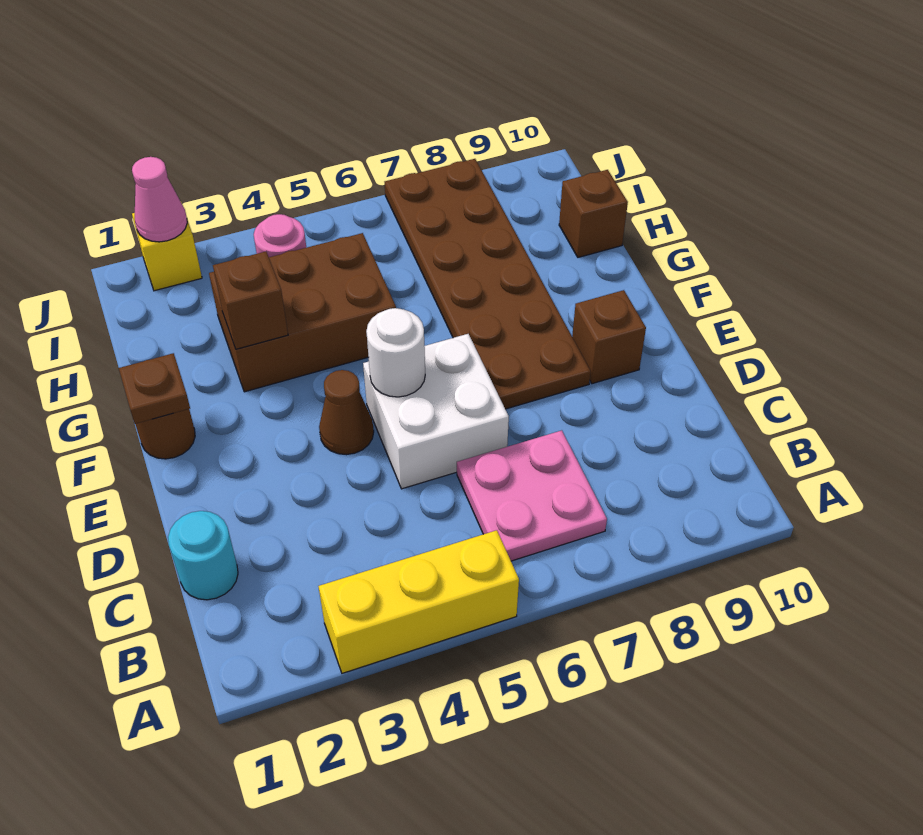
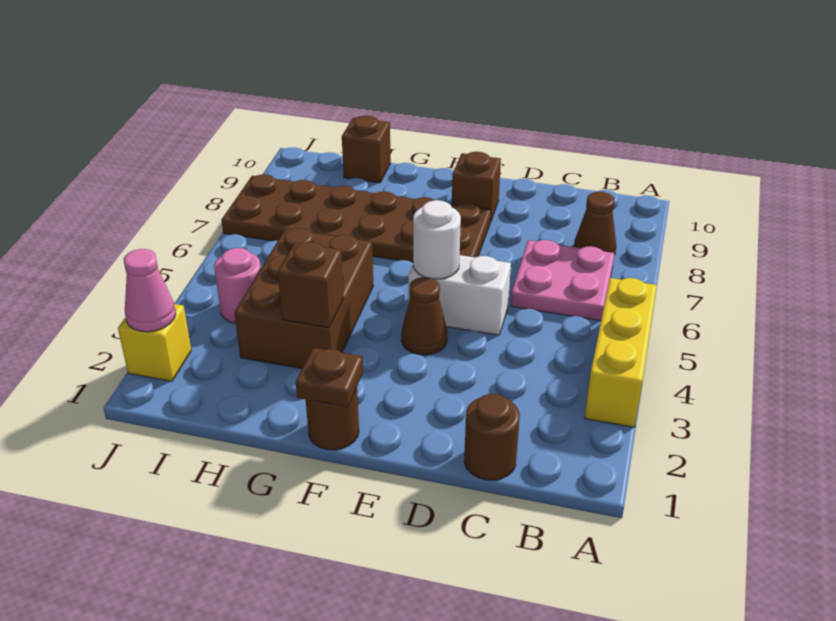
none -> brown cone B8 level 1
cyan round brick C1 level 1 -> brown round brick C1 level 1
white brick D5:E6 level 1 -> white brick D5:E5 level 1

